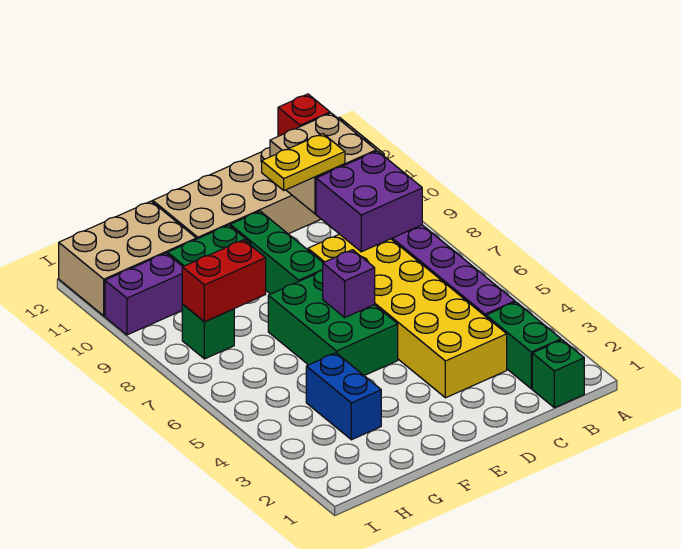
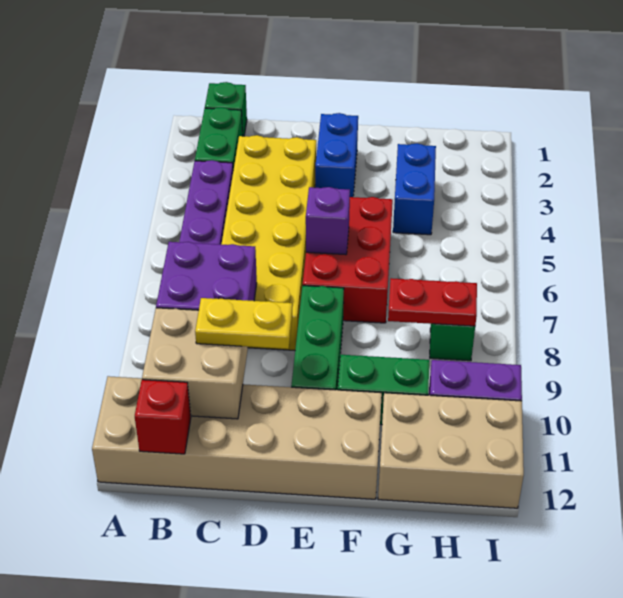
none -> blue brick E2:E3 level 1
green brick E5:F7 level 1 -> red brick E5:F7 level 1
red brick G8:H8 level 2 -> red plate G8:H8 level 2

